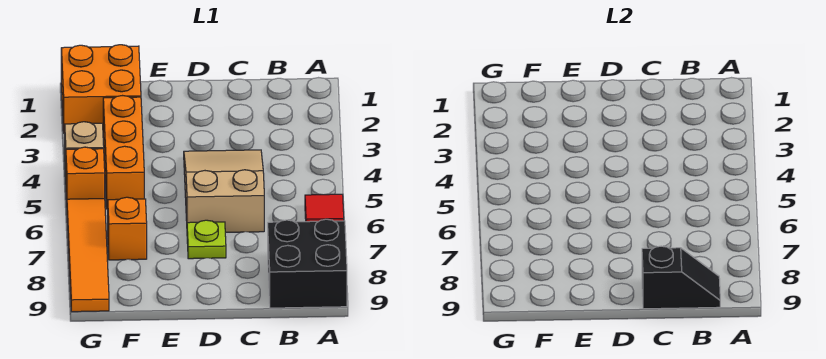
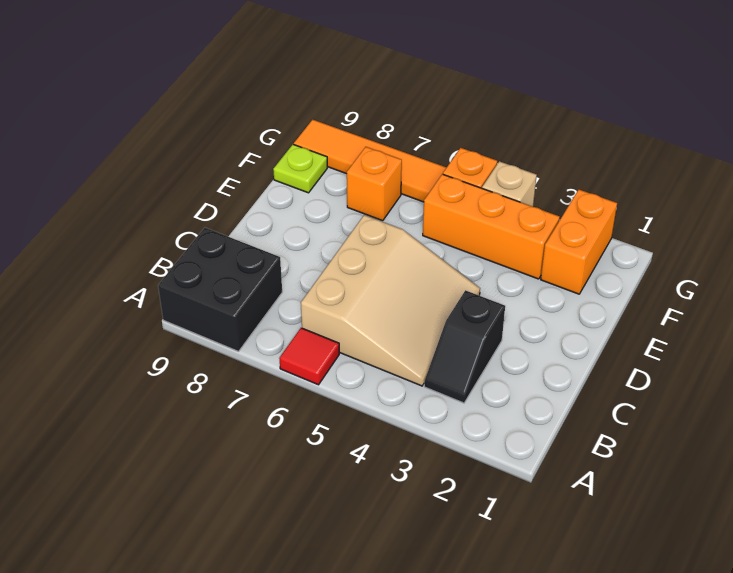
black slope B9:C9 level 2 top C -> black slope B3:C3 level 1 top C
tan slope C4:D6 level 1 top 6 -> tan slope B4:D6 level 1 top 6
lime plate D7 level 1 -> lime plate F9 level 1
orange brick F1:G2 level 1 -> orange brick F2:G2 level 1

